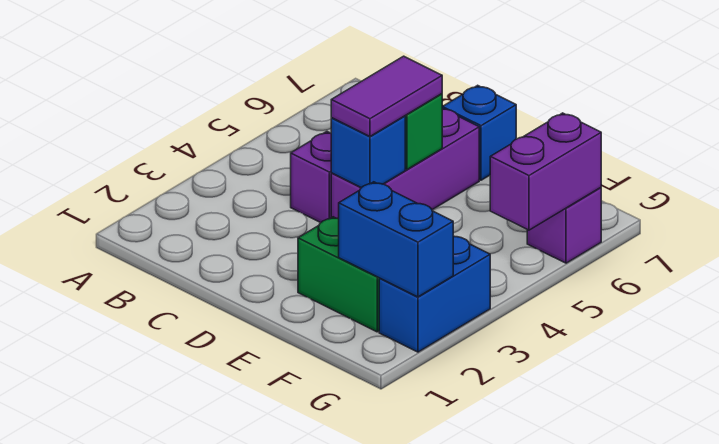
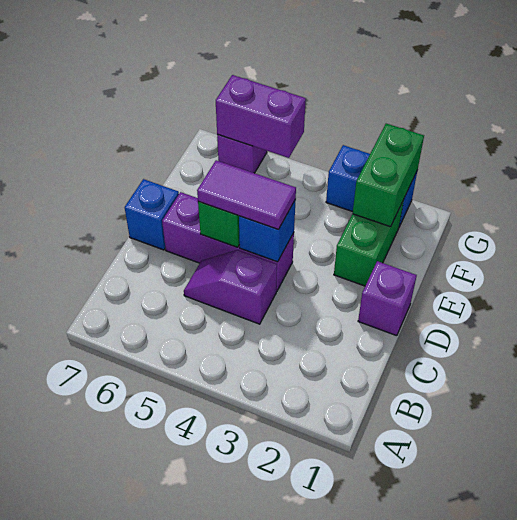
none -> purple brick D1 level 1
blue brick F2:G2 level 2 -> green brick F2:G2 level 2

